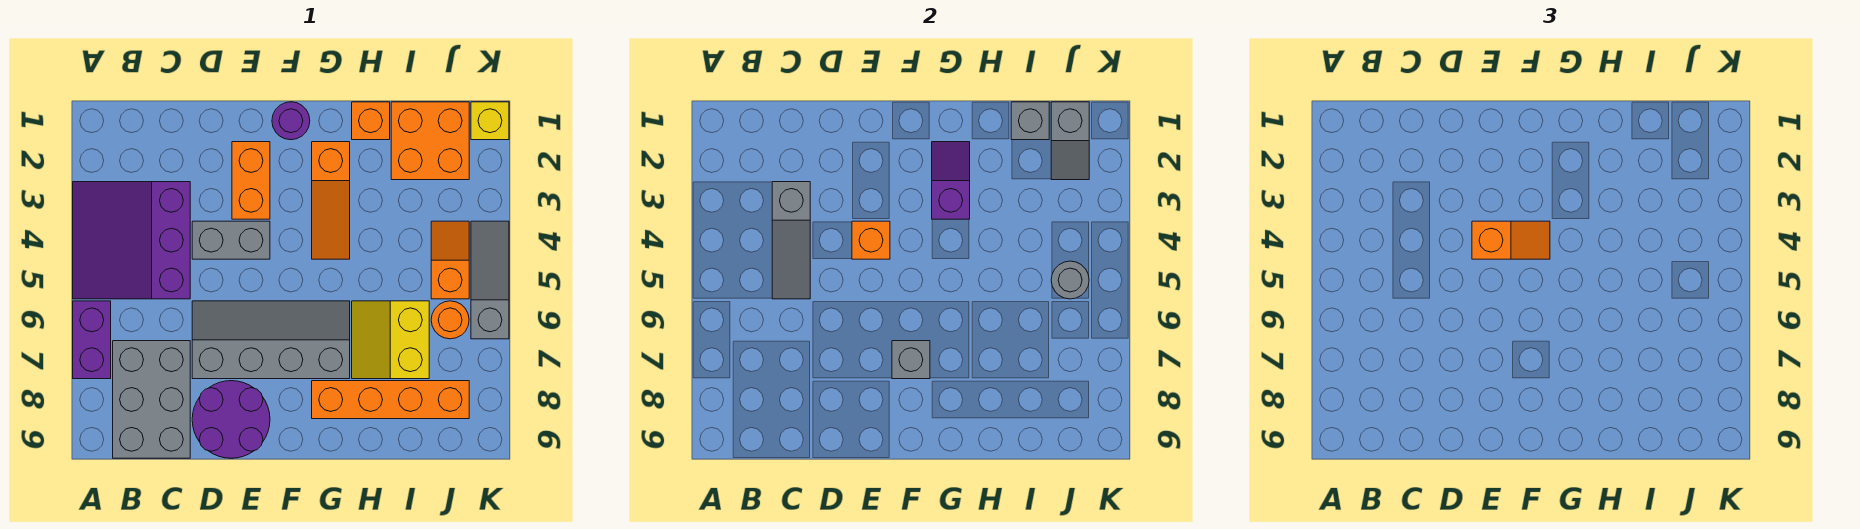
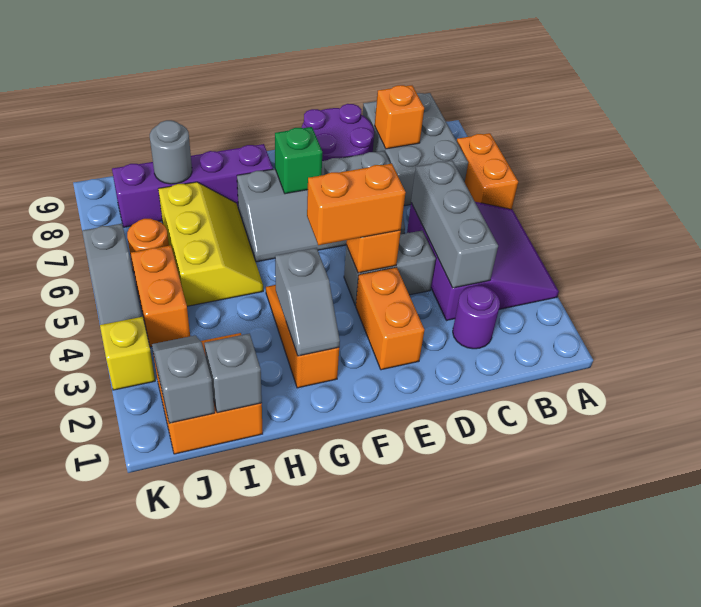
purple brick A6:A7 level 1 -> orange brick A6:A7 level 1
grey slope C3:C5 level 2 top 3 -> grey brick C3:C5 level 2
orange slope E4:F4 level 3 top E -> orange brick E4:F4 level 3
purple round brick F1 level 1 -> purple round brick C2 level 1
grey brick F7 level 2 -> green brick F7 level 2
purple slope G2:G3 level 2 top 3 -> grey slope G2:G3 level 2 top 3
orange brick G8:J8 level 1 -> purple brick G8:J8 level 1
orange brick H1 level 1 -> orange brick C8 level 2
yellow slope H6:I7 level 1 top I -> yellow slope H5:I7 level 1 top I
orange slope J4:J5 level 1 top 5 -> orange brick J4:J5 level 1
grey round brick J5 level 2 -> grey round brick I8 level 2
yellow brick K1 level 1 -> yellow brick K3 level 1

